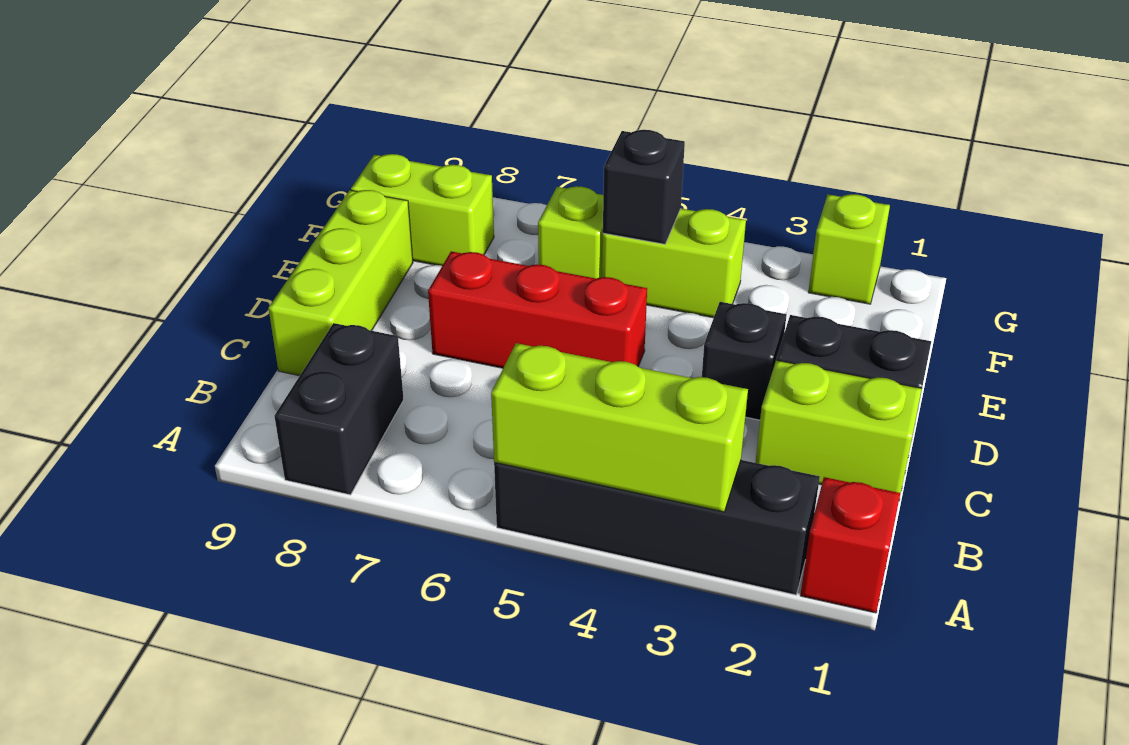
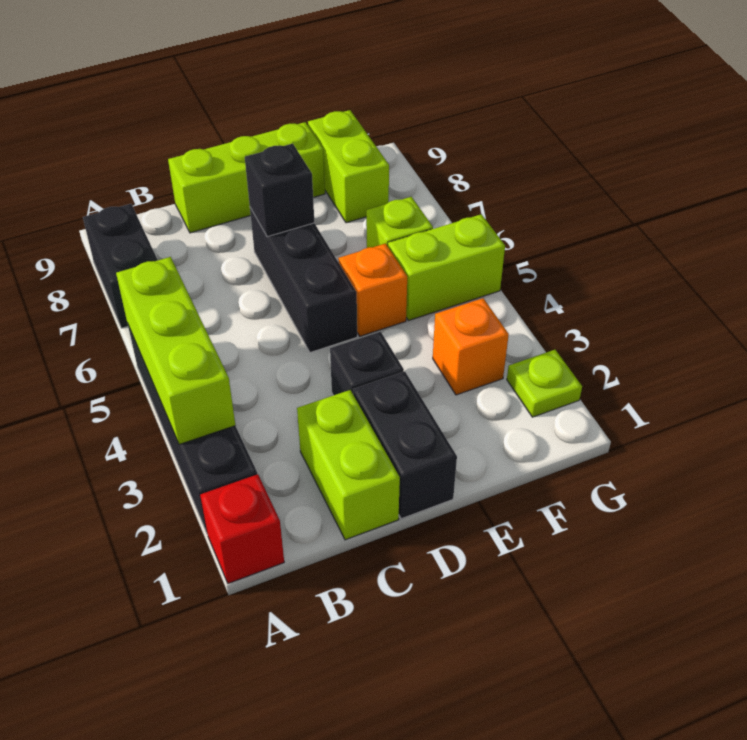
black brick A8:B8 level 1 -> black brick A7:A8 level 1
red brick D5:D7 level 1 -> black brick D5:D7 level 1
none -> orange brick E5 level 1
none -> orange brick F3 level 1
lime brick F4:F5 level 1 -> lime brick F5:G5 level 1
black brick F5 level 2 -> black brick D7 level 2
lime brick G2 level 1 -> lime plate G2 level 1

